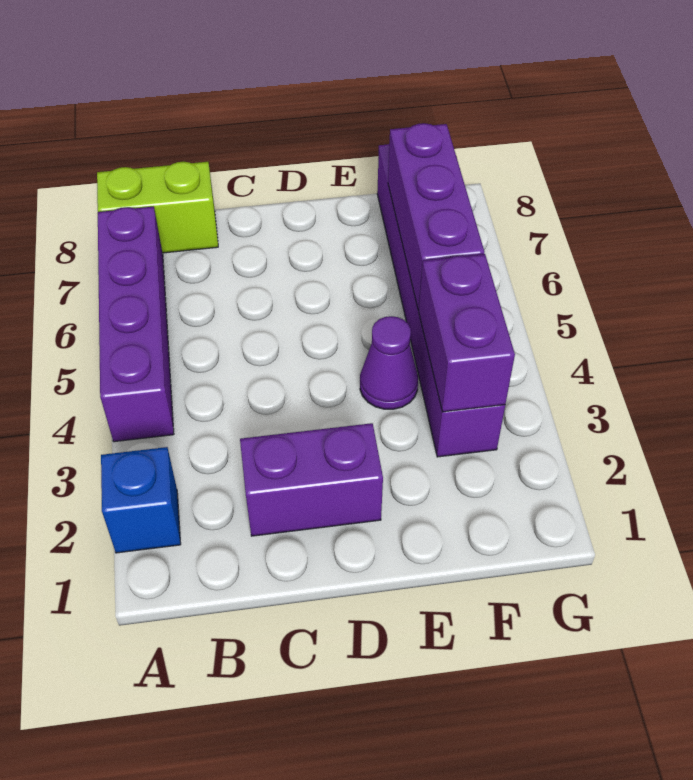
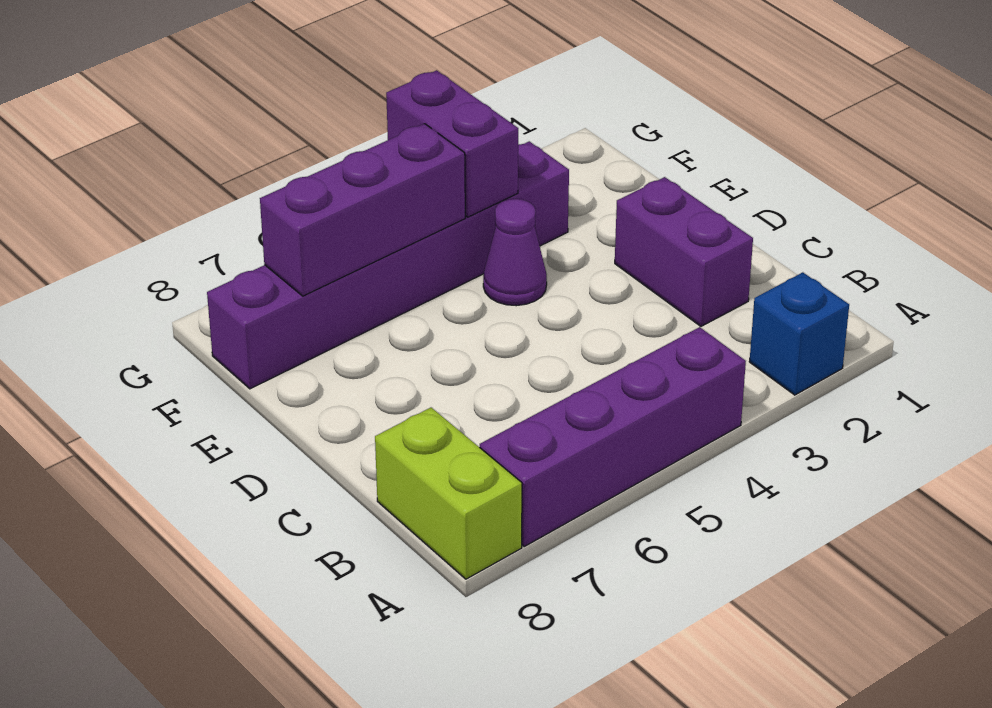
purple brick F3:F4 level 2 -> purple brick F4:G4 level 2

